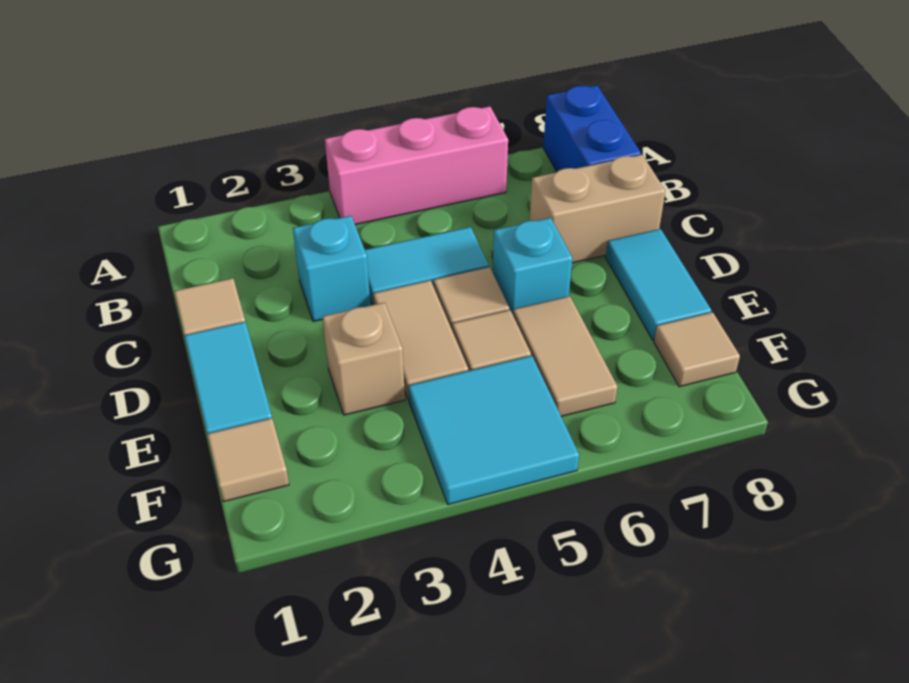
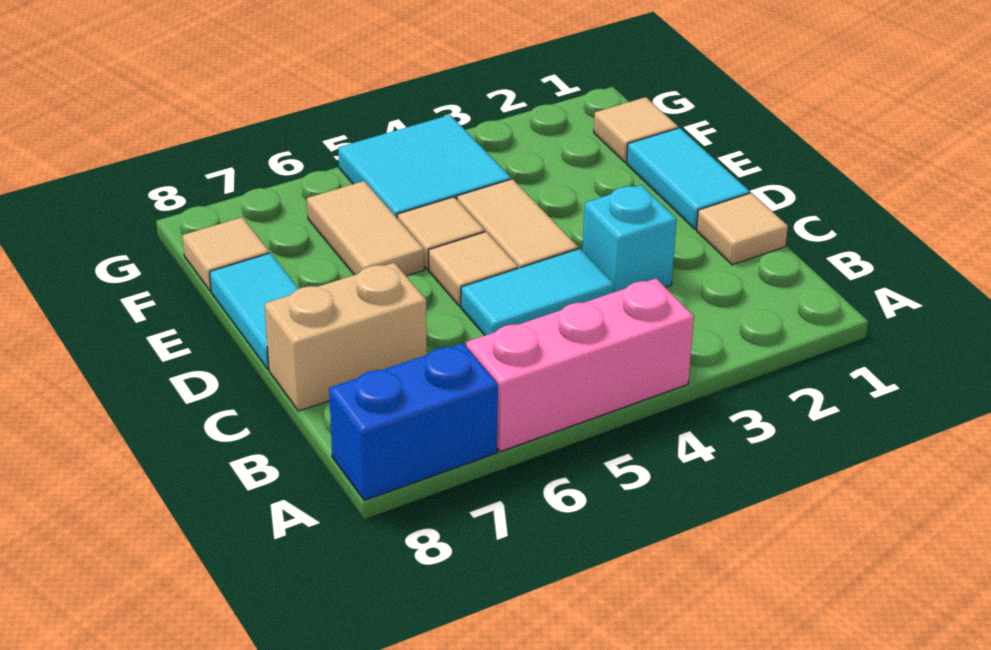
blue brick A8:B8 level 1 -> blue brick A7:A8 level 1
cyan brick D6 level 1 -> none
tan brick E3 level 1 -> none

